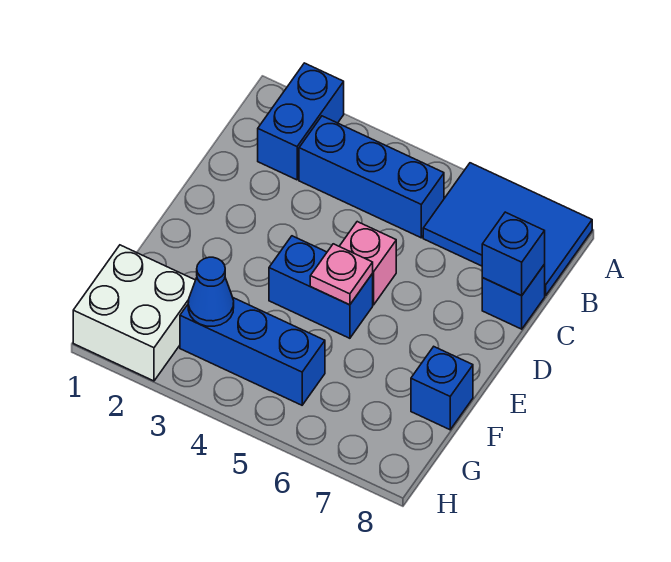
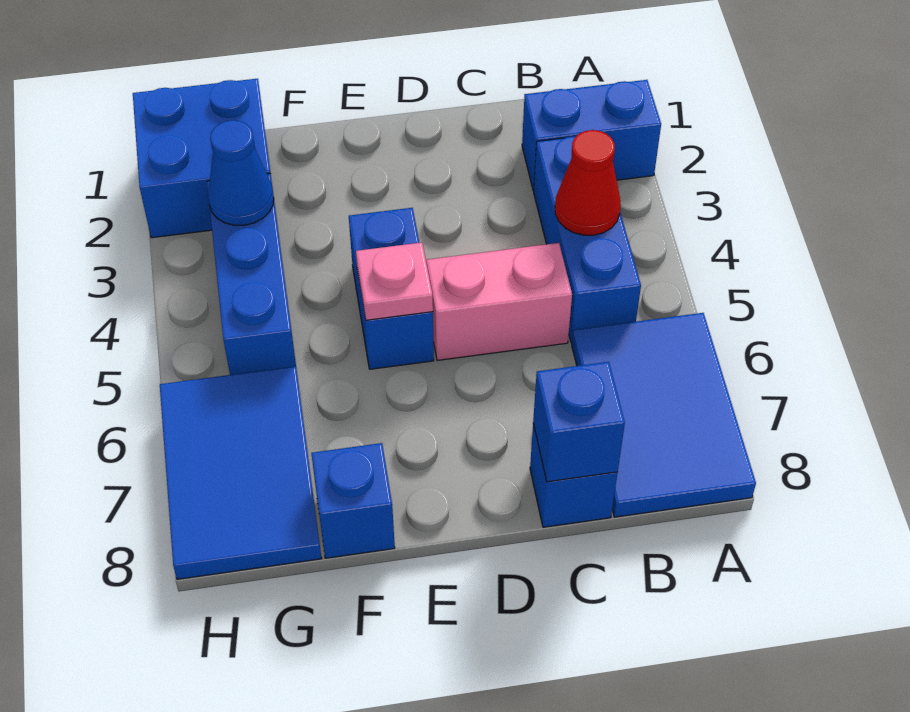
none -> red cone B4 level 2
pink brick D5 level 1 -> pink brick C5:D5 level 1
white brick G1:H2 level 1 -> blue brick G1:H2 level 1
none -> blue tile G6:H8 level 1

